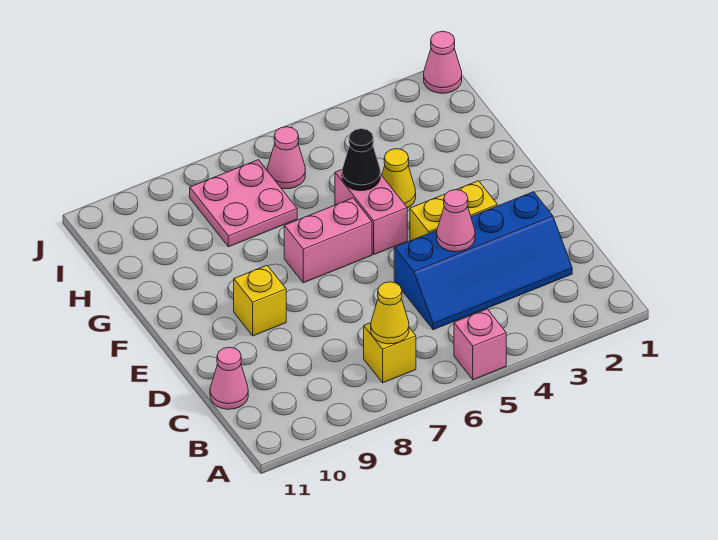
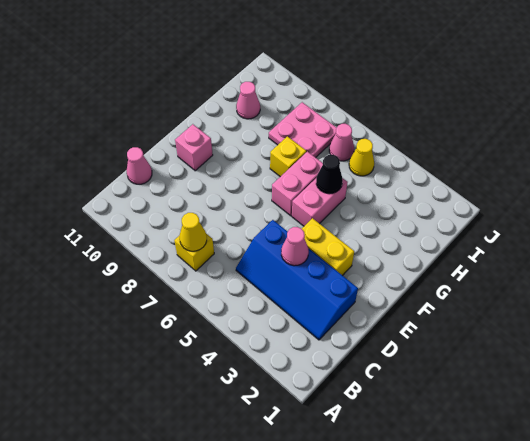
pink brick A5 level 1 -> pink brick E10 level 1
yellow brick E9 level 1 -> yellow brick G7 level 1
pink brick F6:F7 level 1 -> pink brick F6:G6 level 1
yellow cone G4 level 1 -> yellow cone I5 level 1
pink cone J1 level 1 -> pink cone H10 level 1

